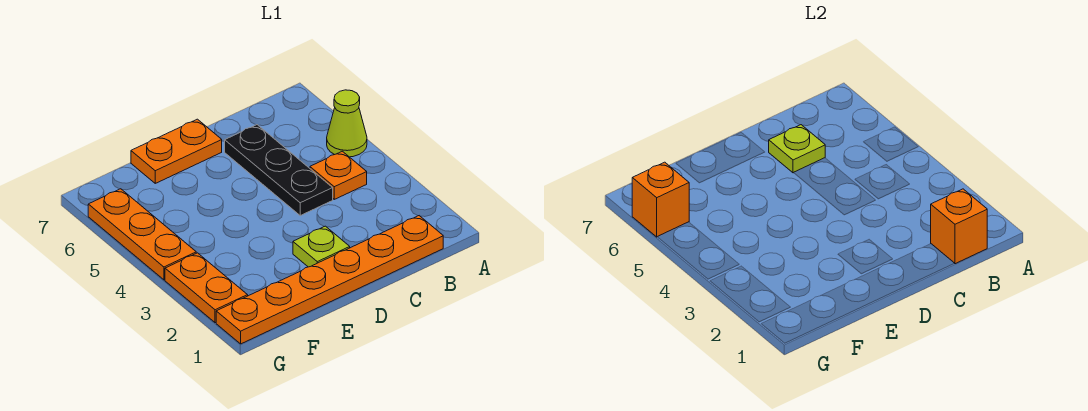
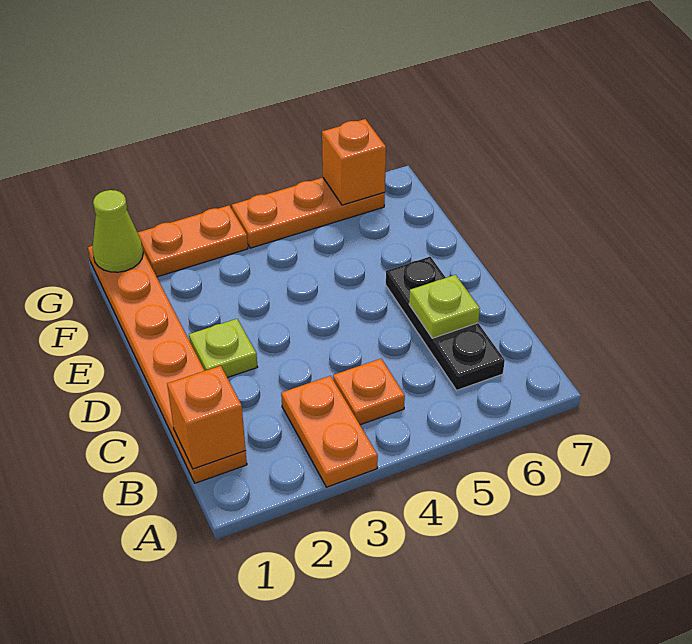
lime cone A5 level 1 -> lime cone G1 level 2
black plate C4:C6 level 1 -> black plate B6:D6 level 1
orange plate D7:E7 level 1 -> orange plate A3:B3 level 1

